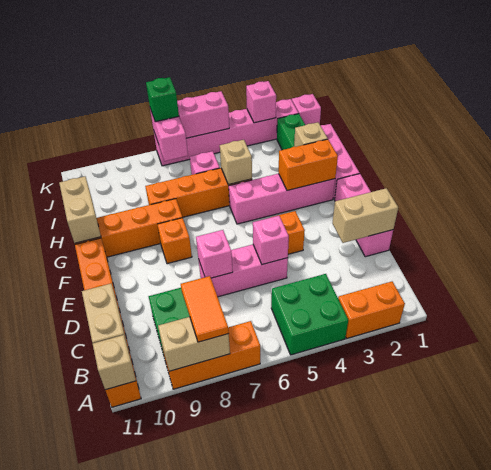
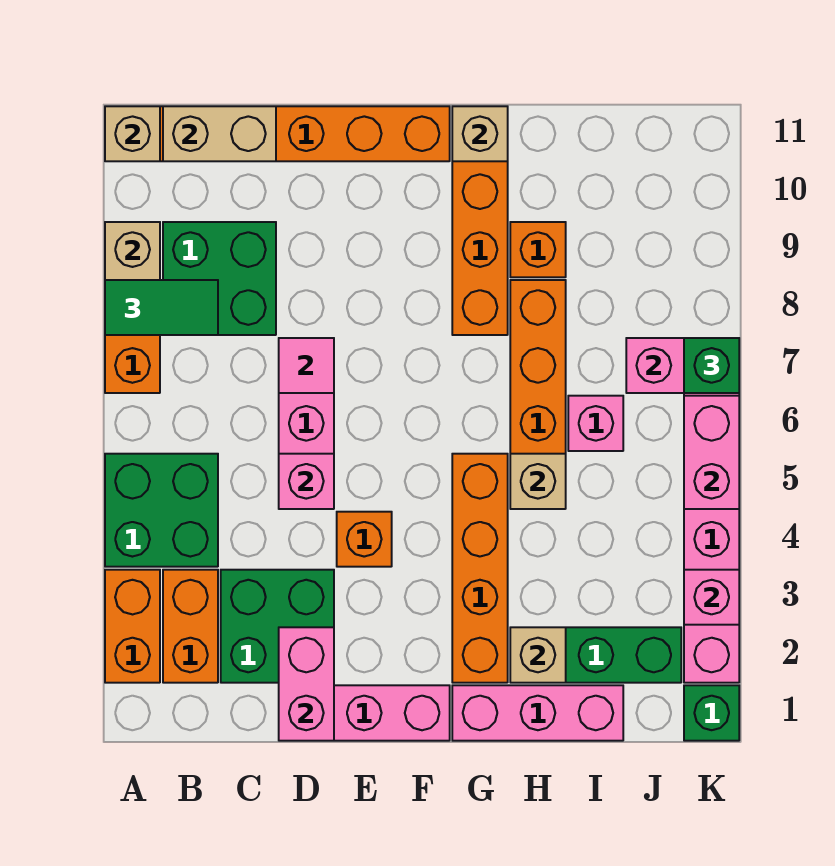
orange tile A8:B8 level 3 -> green tile A8:B8 level 3
none -> green brick C2:D3 level 1
tan brick D1:D2 level 2 -> pink brick D1:D2 level 2
pink brick D7 level 2 -> pink tile D7 level 2
orange brick F8 level 1 -> orange brick H9 level 1
pink brick G2:G5 level 1 -> orange brick G2:G5 level 1
orange brick G2:G3 level 2 -> orange brick B2:B3 level 1
tan brick G11:H11 level 2 -> tan brick G11 level 2
pink brick K1 level 1 -> green brick K1 level 1

